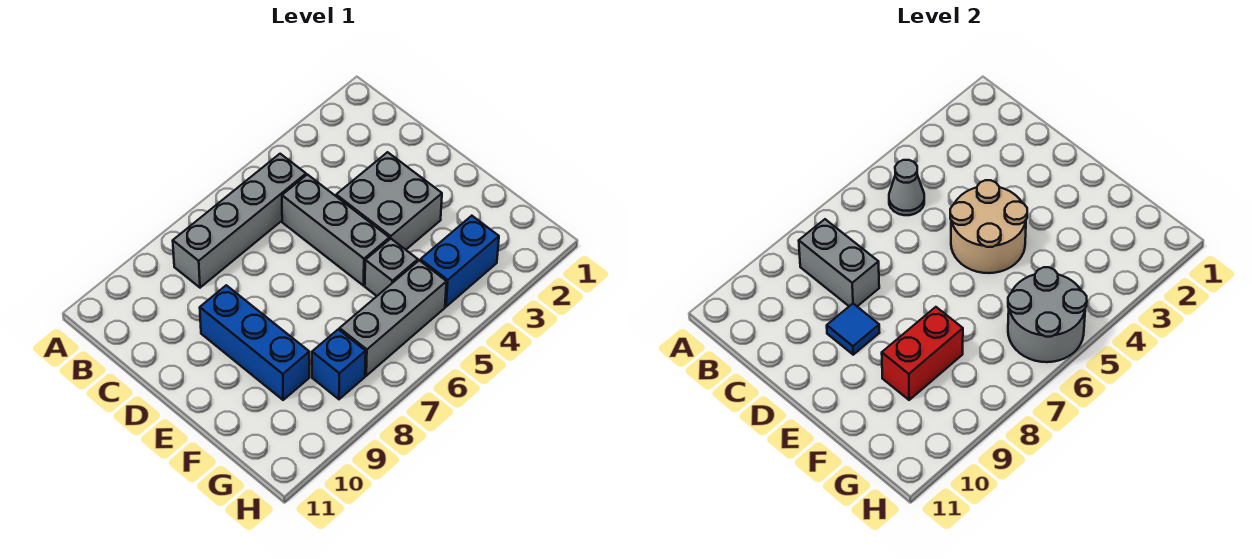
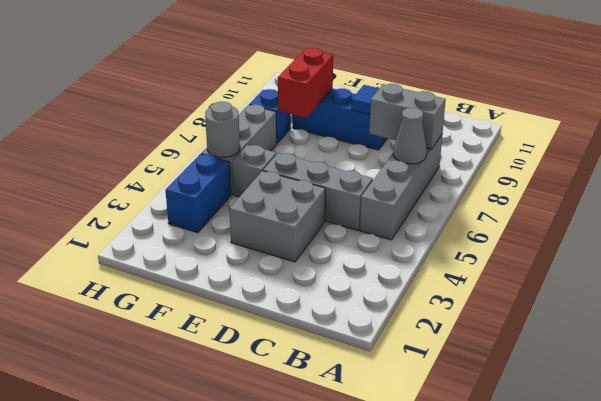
grey cone B5 level 2 -> grey cone B7 level 2
tan round brick D4:E5 level 2 -> none
grey round brick G5:H6 level 2 -> grey round brick G5 level 2

